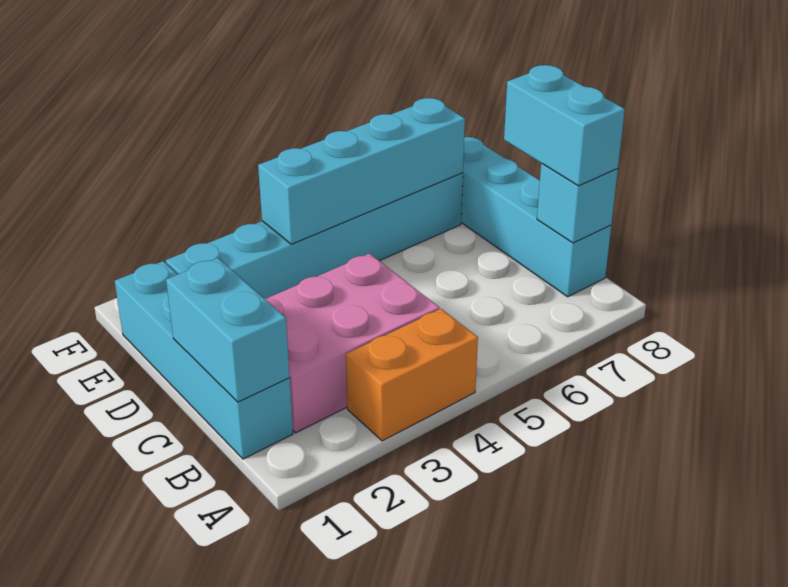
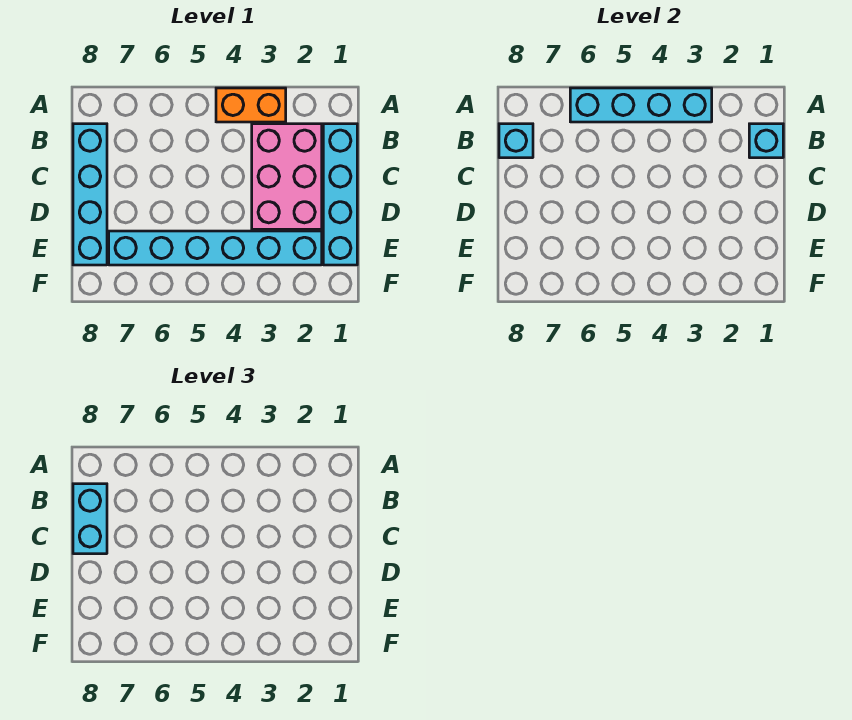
cyan brick B1:C1 level 2 -> cyan brick B1 level 2
pink brick B2:C4 level 1 -> pink brick B2:D3 level 1
cyan brick E4:E7 level 2 -> cyan brick A3:A6 level 2

